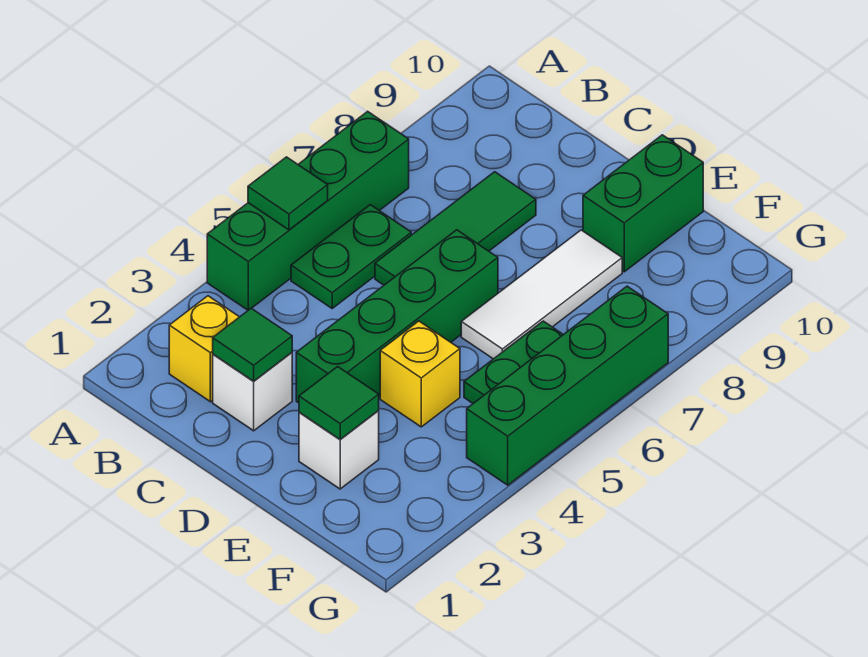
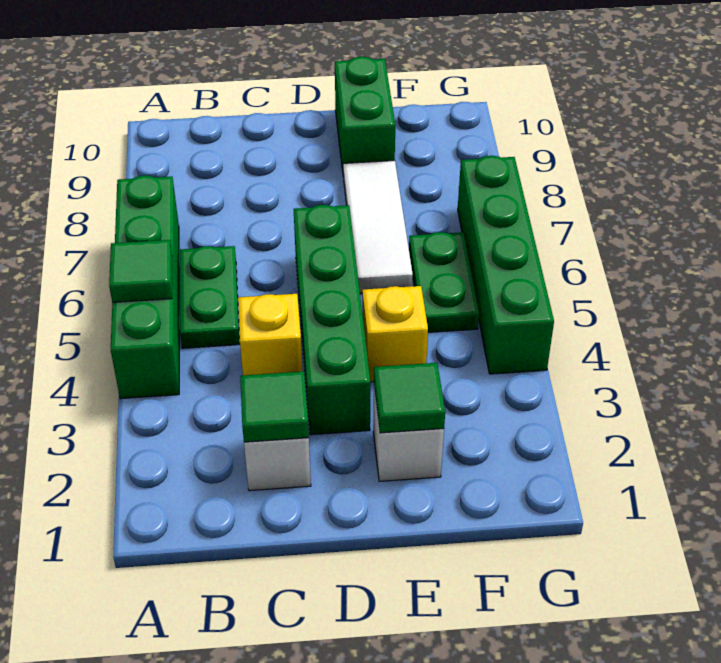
yellow brick B2 level 1 -> yellow brick C4 level 1
green tile C6:C8 level 1 -> none

